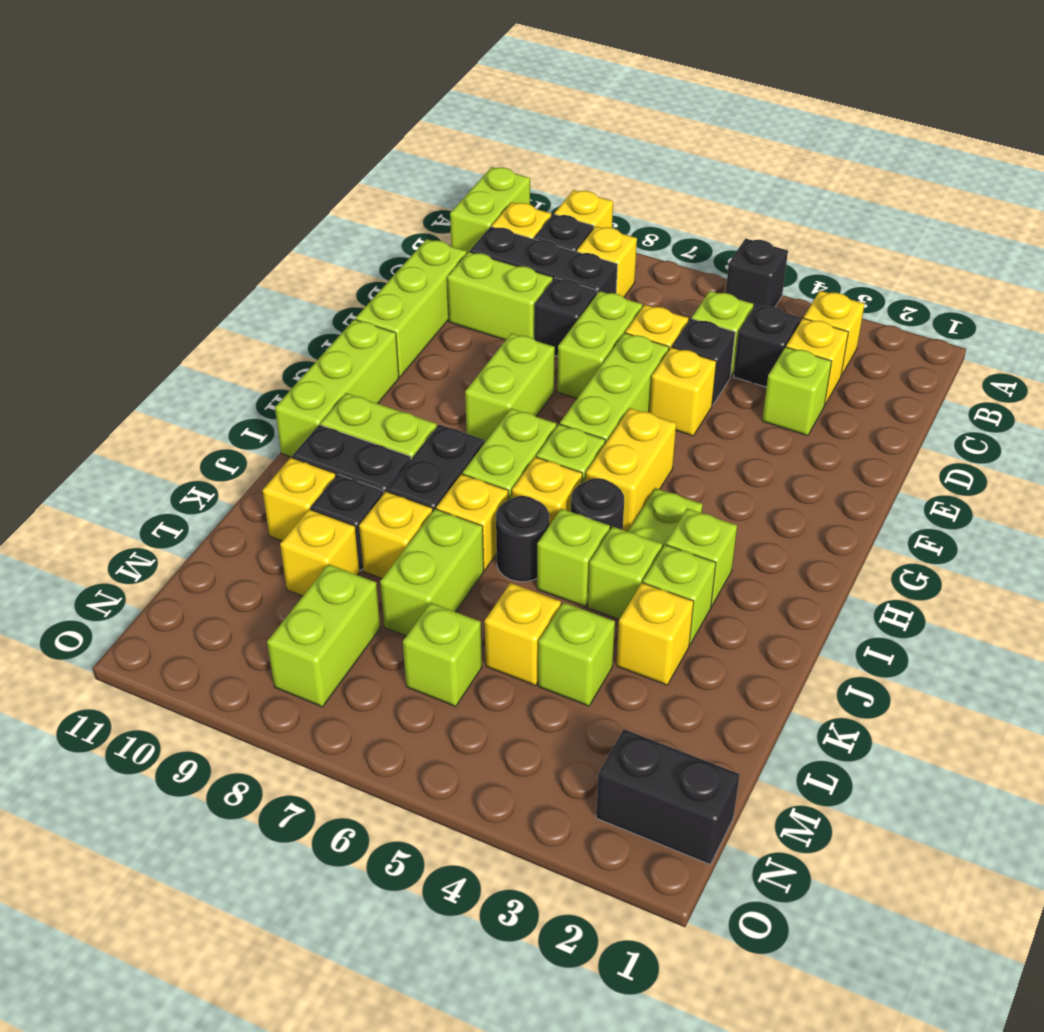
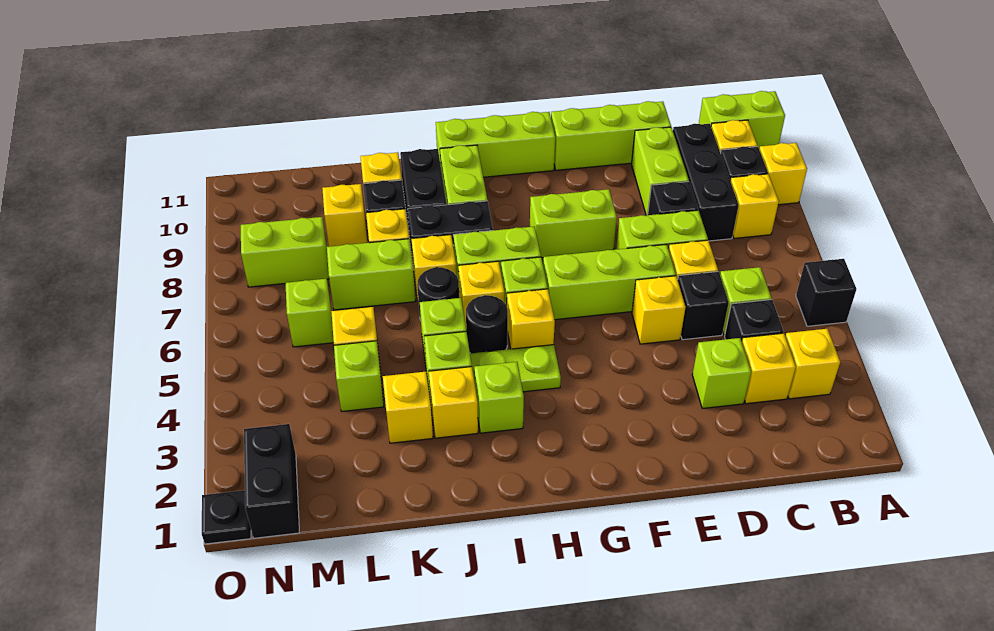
yellow brick G5:H5 level 1 -> yellow brick H5 level 1
lime brick J3 level 1 -> yellow brick J3 level 1
none -> black plate O1 level 1

